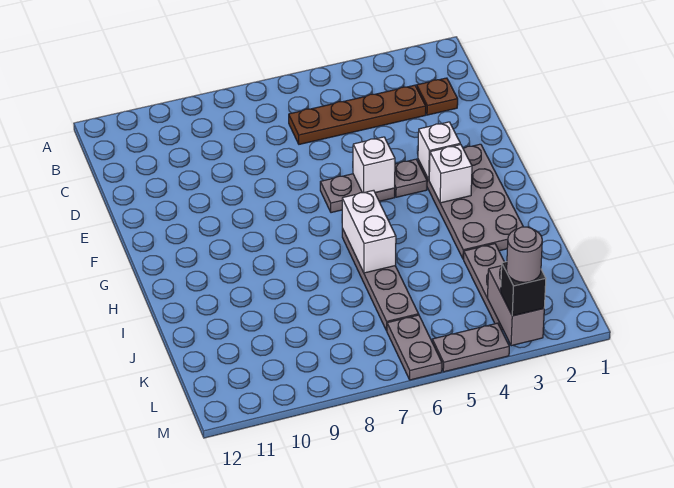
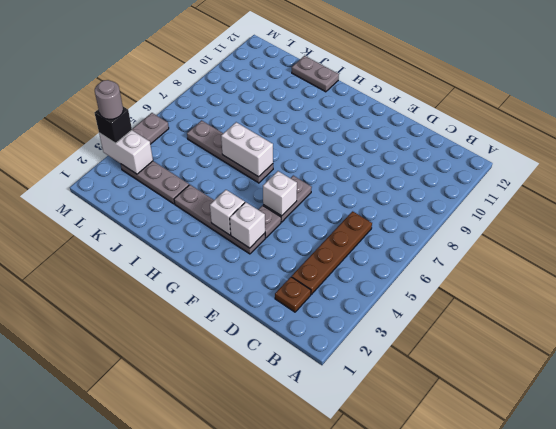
grey plate F2:I3 level 1 -> grey plate F3:I3 level 1
grey brick L3:M3 level 2 -> white brick L3:M3 level 2
grey plate L6:M6 level 1 -> grey plate I12:J12 level 1

